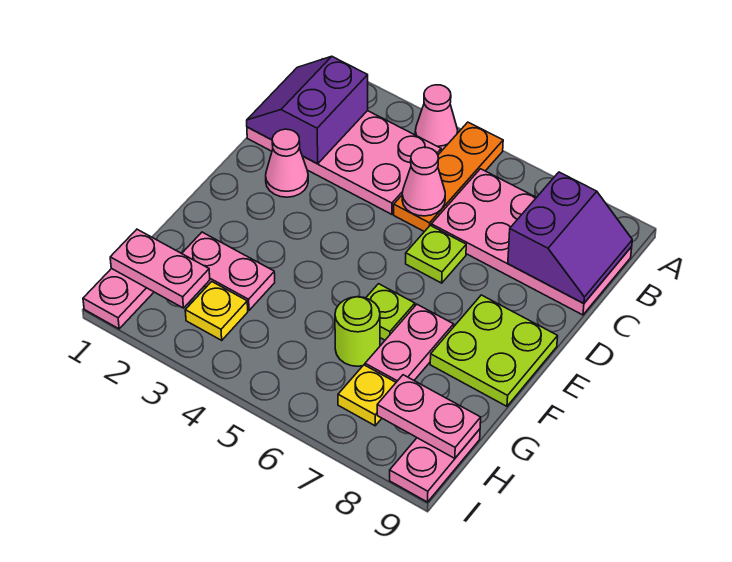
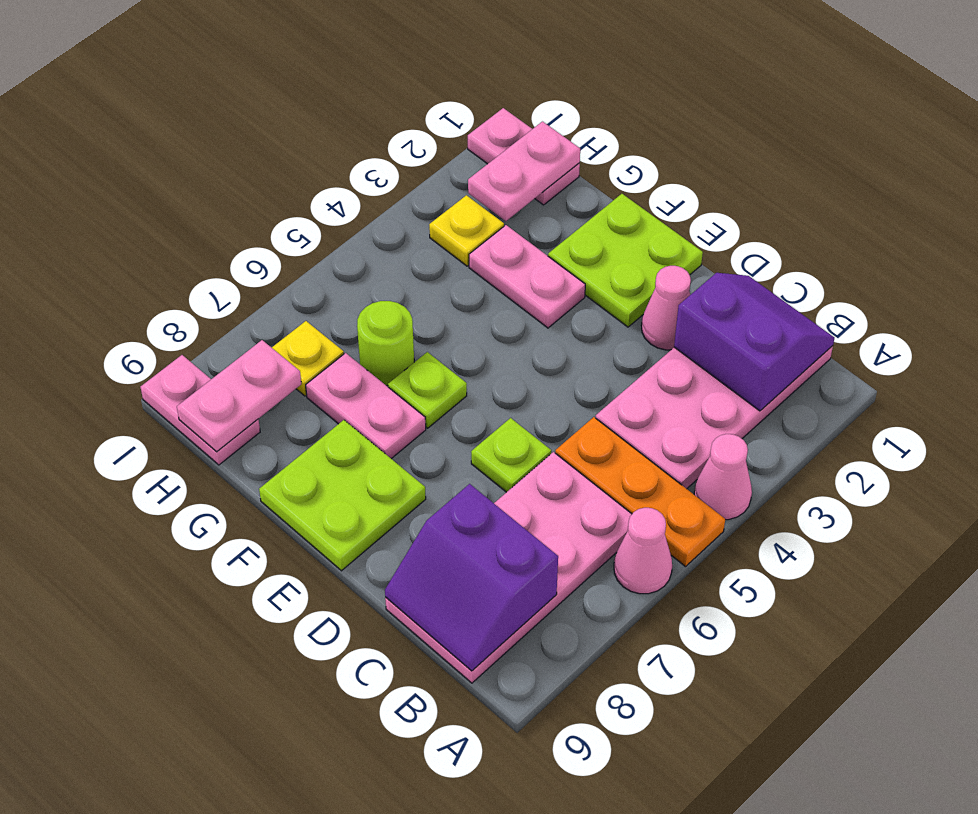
pink cone C5 level 2 -> pink cone A6 level 1
none -> lime plate E1:F2 level 1
pink plate G2:G3 level 1 -> pink plate F3:G3 level 1

